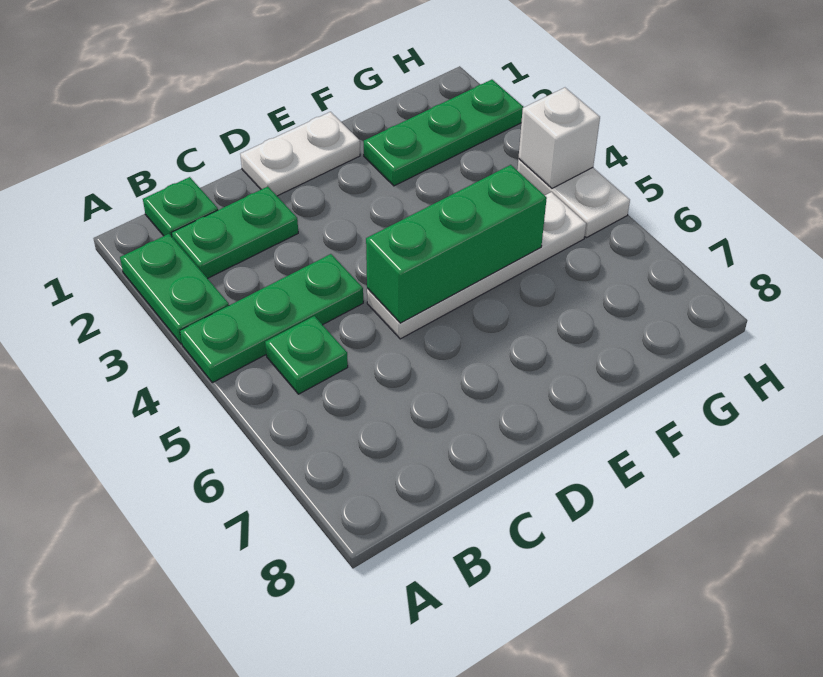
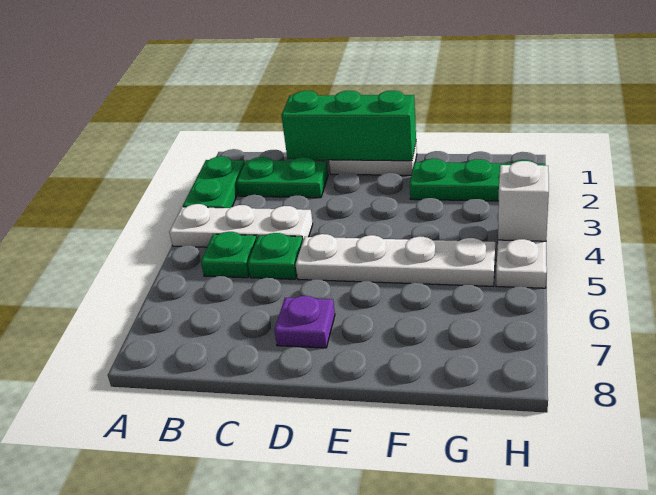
green plate A4:C4 level 1 -> white plate A4:C4 level 1
green plate B1 level 1 -> green plate C5 level 1
green brick D5:F5 level 2 -> green brick C1:E1 level 2
none -> purple plate D7 level 1

